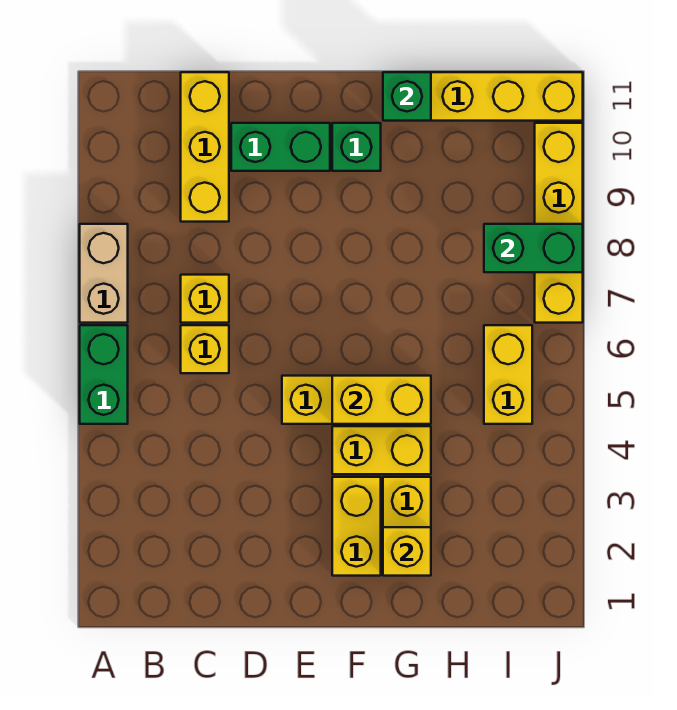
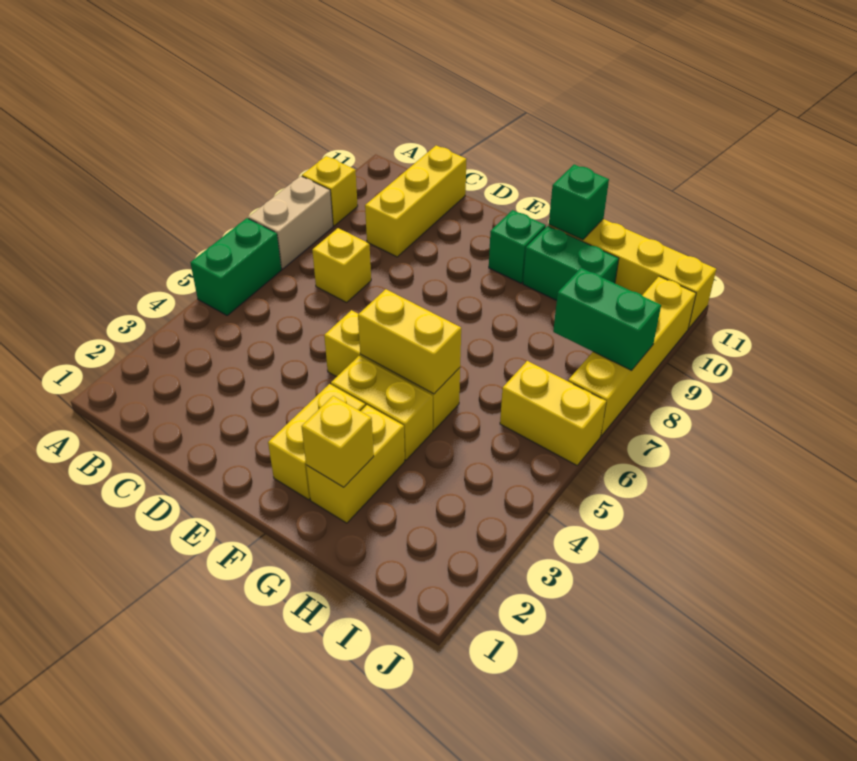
yellow brick C6 level 1 -> yellow brick A9 level 1
green brick D10:E10 level 1 -> green brick G10:H10 level 1
yellow brick I5:I6 level 1 -> yellow brick I6:J6 level 1

